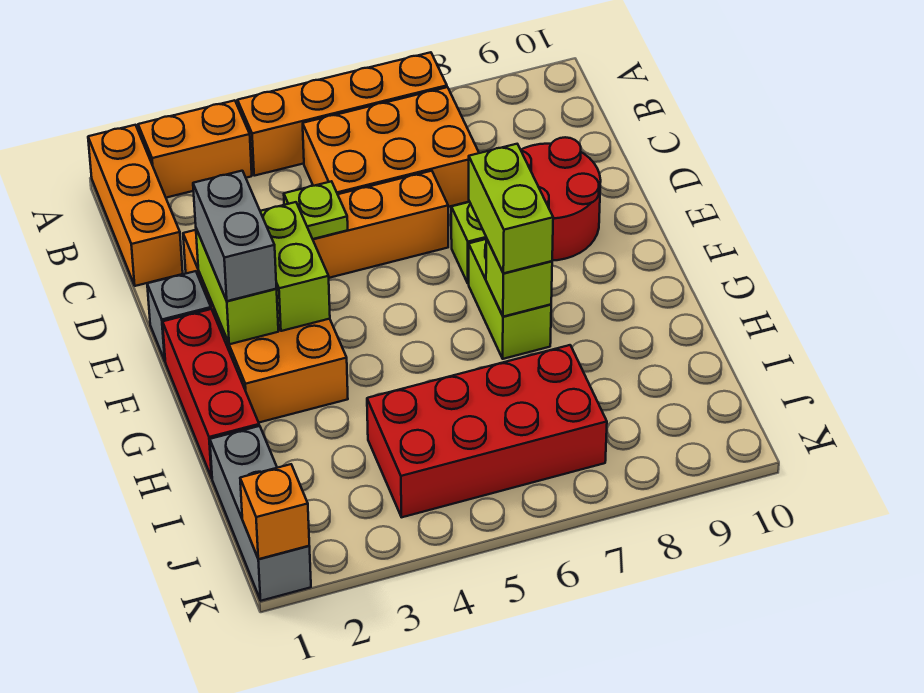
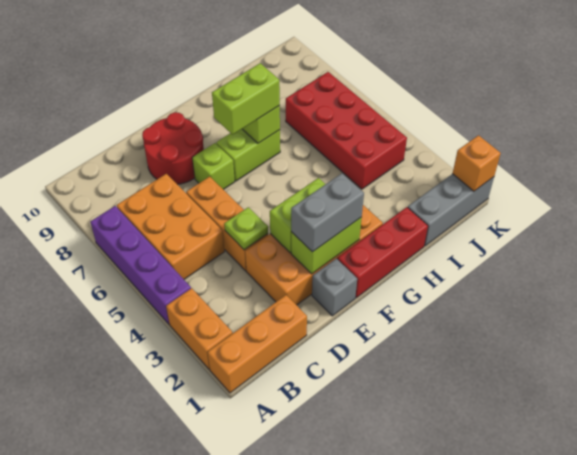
orange brick A4:A7 level 1 -> purple brick A4:A7 level 1

